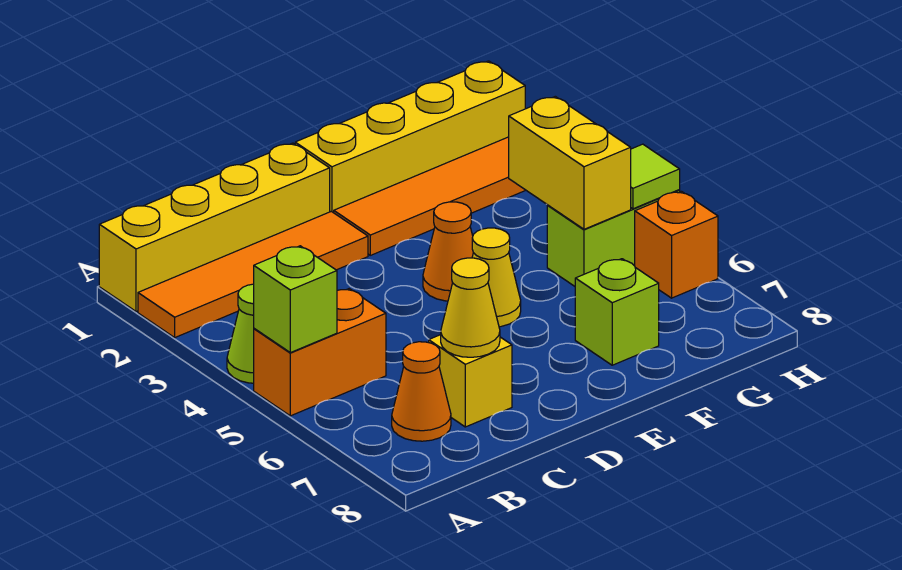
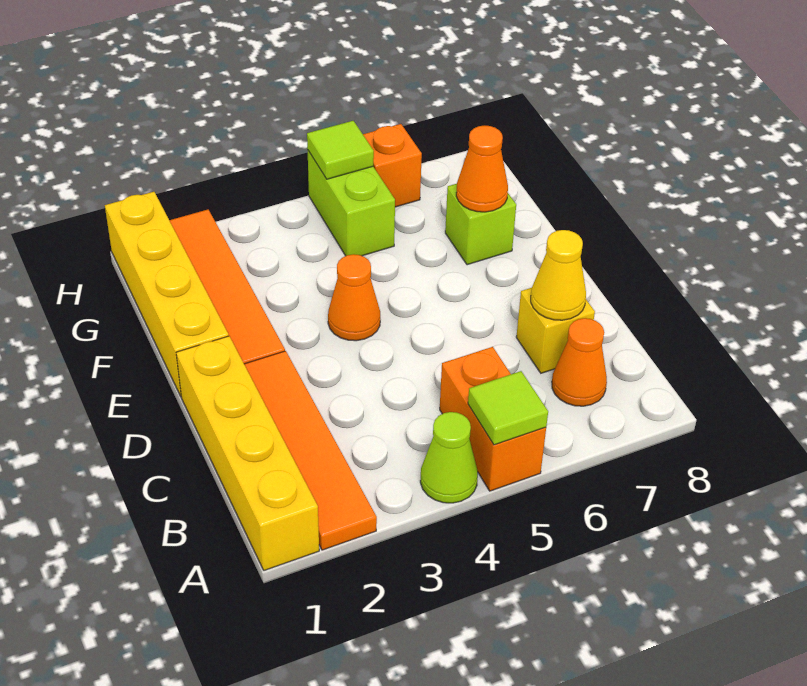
lime brick A5 level 2 -> lime tile A5 level 2
yellow cone E5 level 1 -> none
none -> orange cone F7 level 2
yellow brick G4:G5 level 2 -> none

